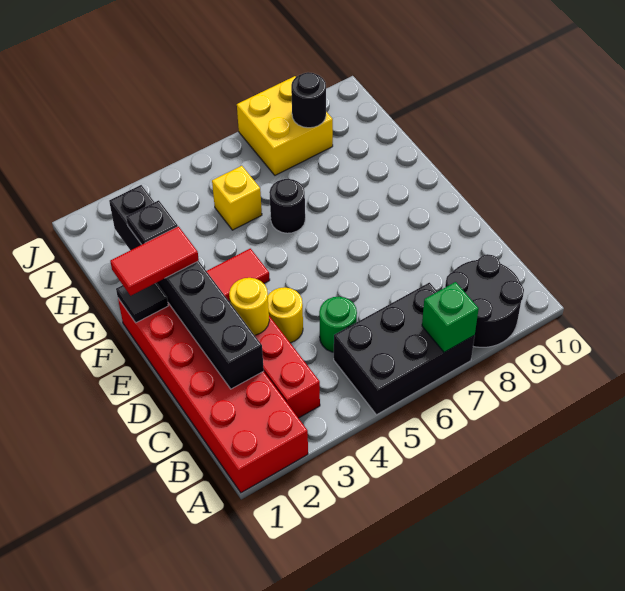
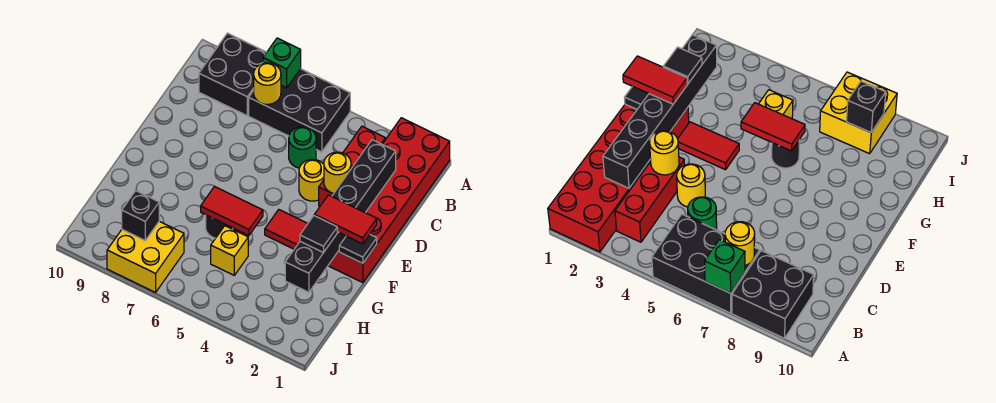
black round brick A8:B9 level 1 -> black brick A8:B9 level 1
none -> yellow round brick B7 level 2
black plate G2 level 3 -> black tile G2 level 3
none -> red tile G5:G6 level 2
black round brick I8 level 2 -> black brick I8 level 2

